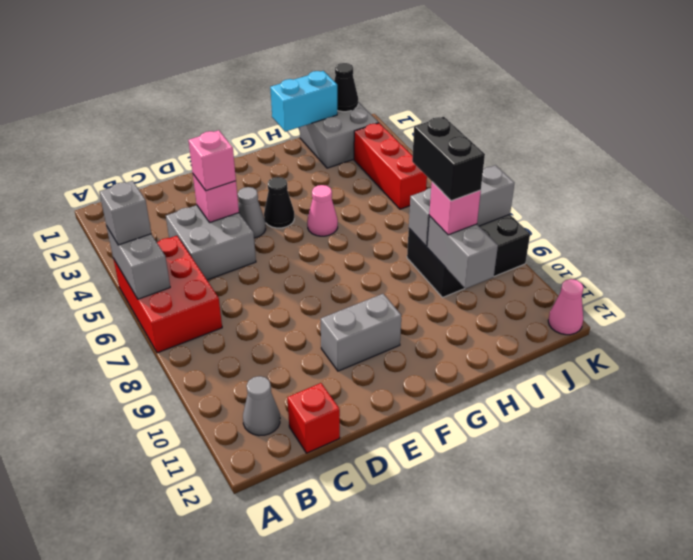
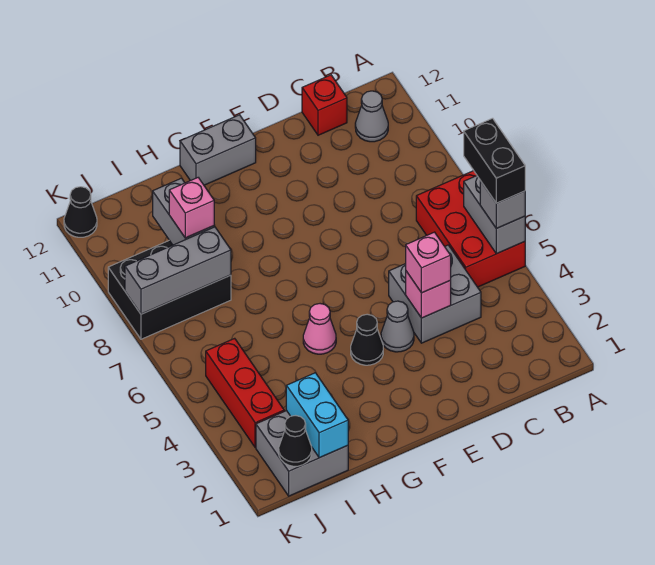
grey brick E10:F10 level 1 -> grey brick F12:G12 level 1
cyan brick H1:I1 level 2 -> cyan brick I1:I2 level 2
black brick I8:I9 level 4 -> black brick A5:A6 level 4
pink cone K12 level 1 -> black cone K12 level 1

